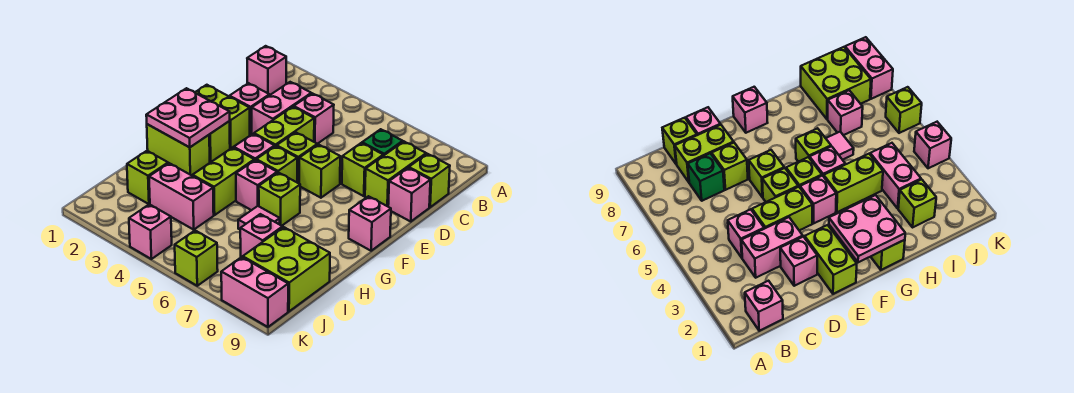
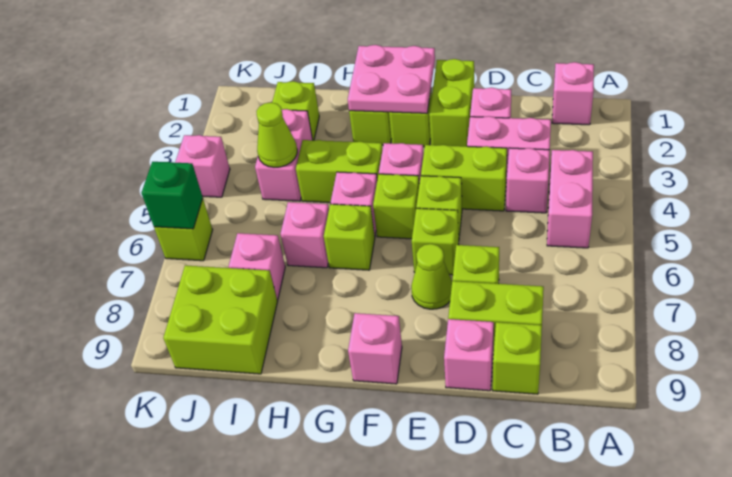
green brick C7 level 1 -> green brick K6 level 2
none -> lime cone E7 level 1
pink tile H6 level 1 -> pink brick H6 level 1
none -> lime cone I4 level 2
pink brick K8:K9 level 1 -> pink brick B4:B5 level 1

